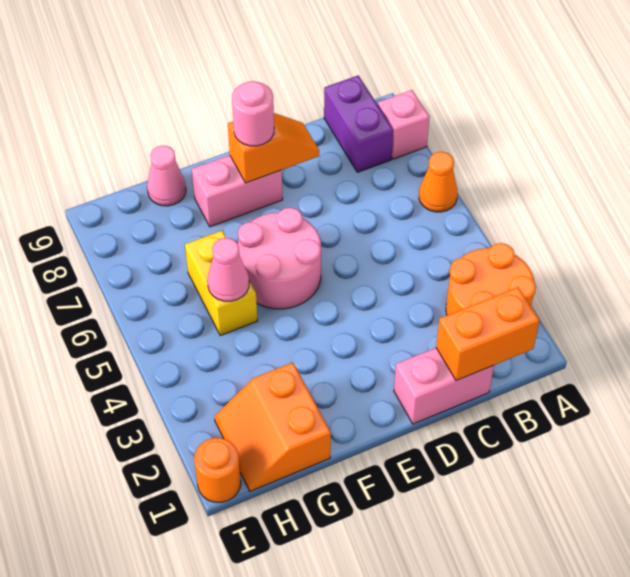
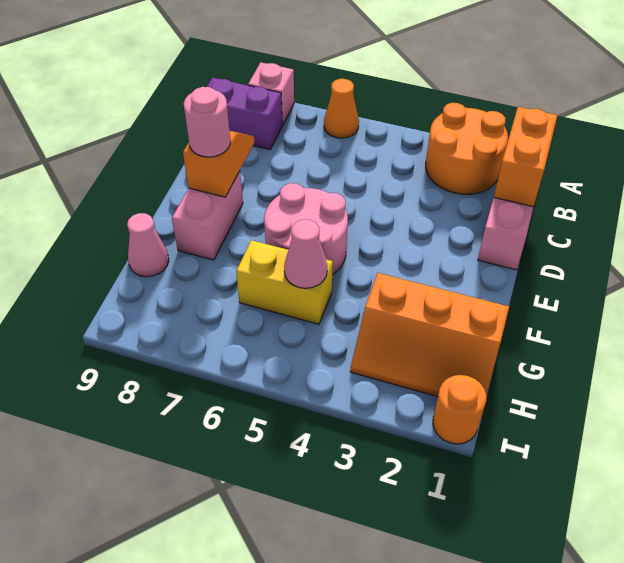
orange slope G1:H2 level 1 top G -> orange slope G1:H3 level 1 top G

